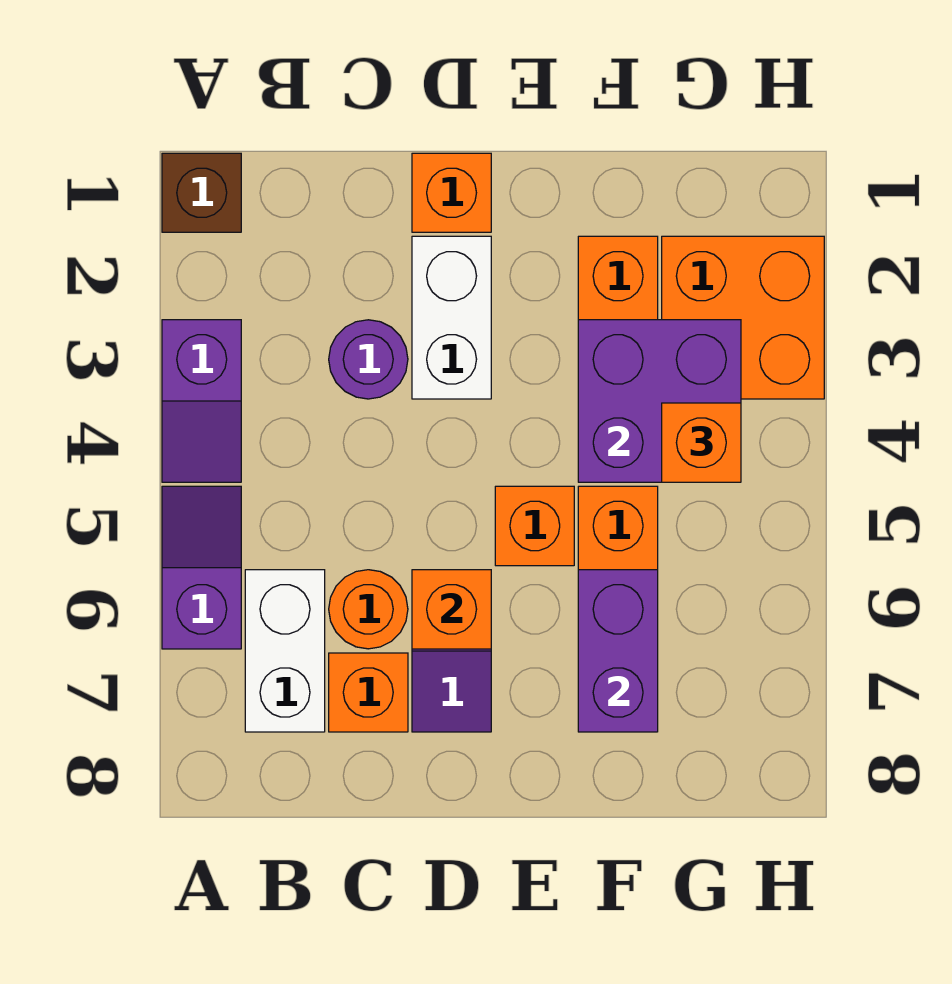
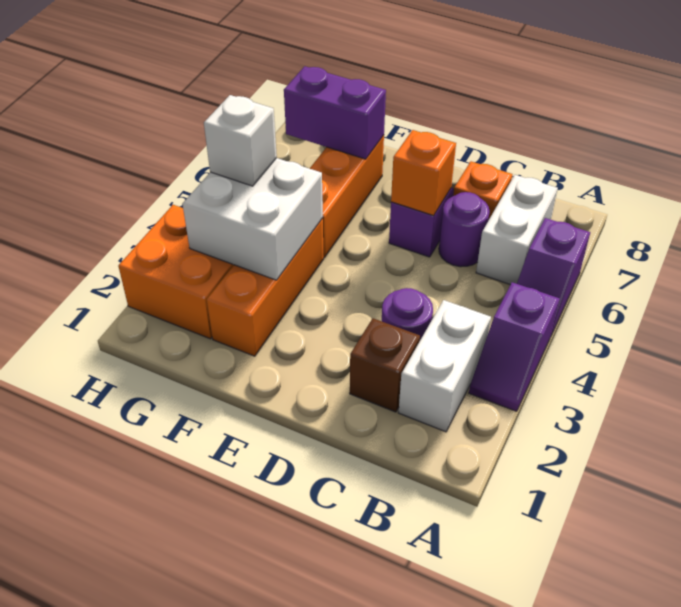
brown brick A1 level 1 -> brown brick C2 level 1
purple slope A3:A4 level 1 top 3 -> purple slope A3:A4 level 1 top 4
orange round brick C6 level 1 -> purple round brick C6 level 1
orange brick D1 level 1 -> none
white brick D2:D3 level 1 -> white brick B2:B3 level 1
orange brick E5 level 1 -> none
purple brick F3:G4 level 2 -> white brick F3:G4 level 2
purple brick F6:F7 level 2 -> purple brick F7:G7 level 2
orange brick G4 level 3 -> white brick G4 level 3

